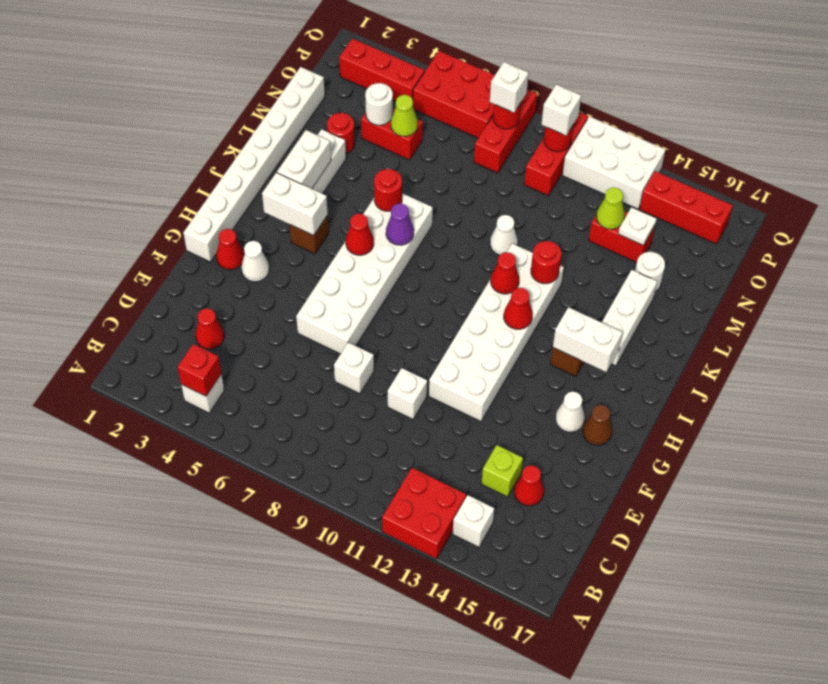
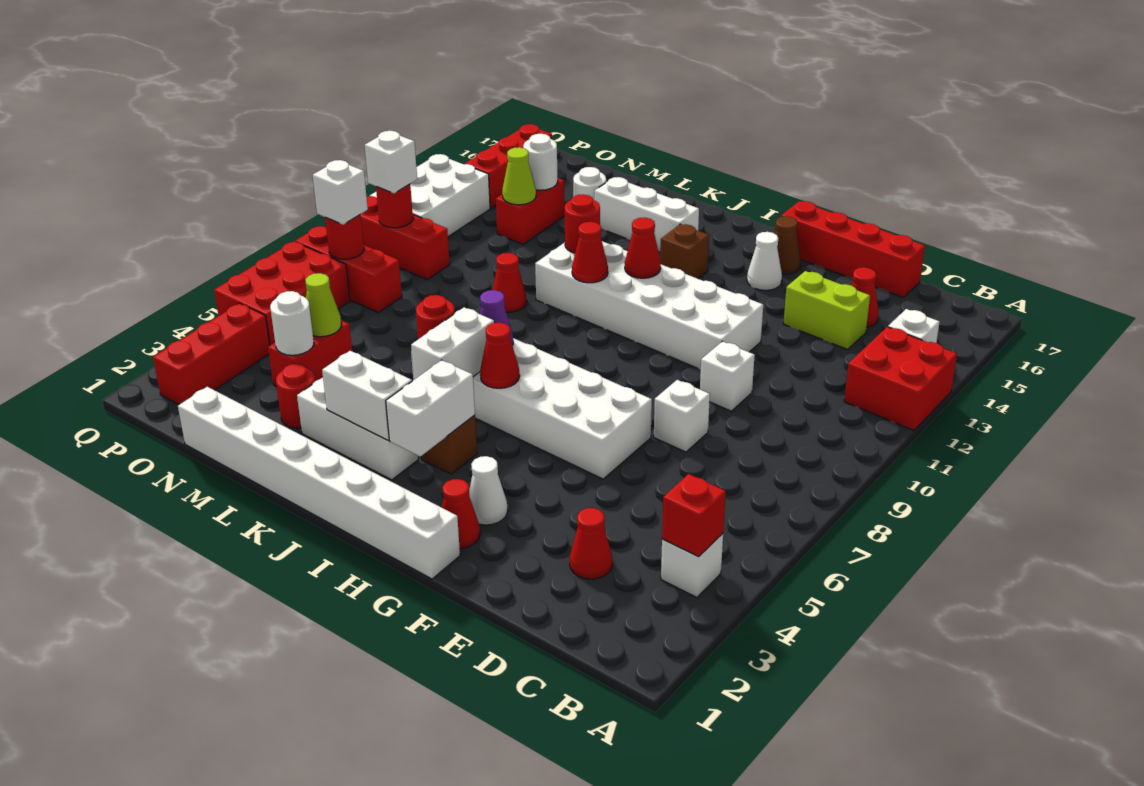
lime brick D14 level 1 -> lime brick D14:E14 level 1
none -> red brick D17:G17 level 1
white brick I14:I15 level 2 -> white brick J5:J6 level 2
white cone L10 level 1 -> red cone L10 level 1
white plate N14 level 2 -> white round brick N14 level 2

